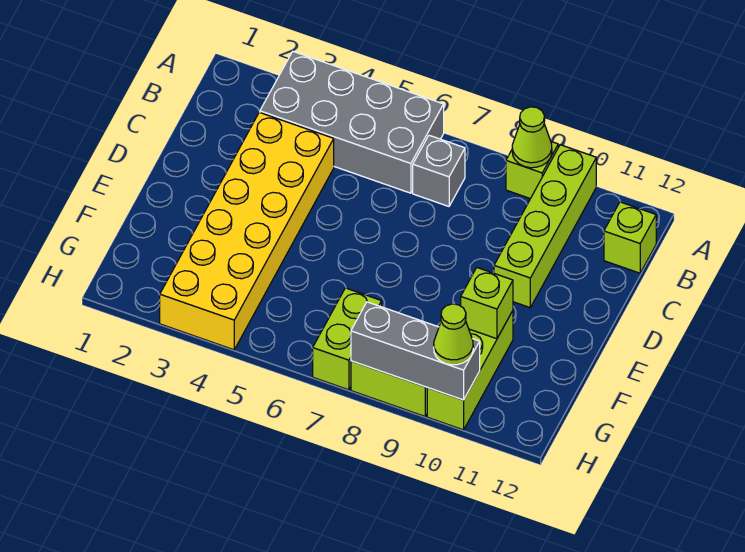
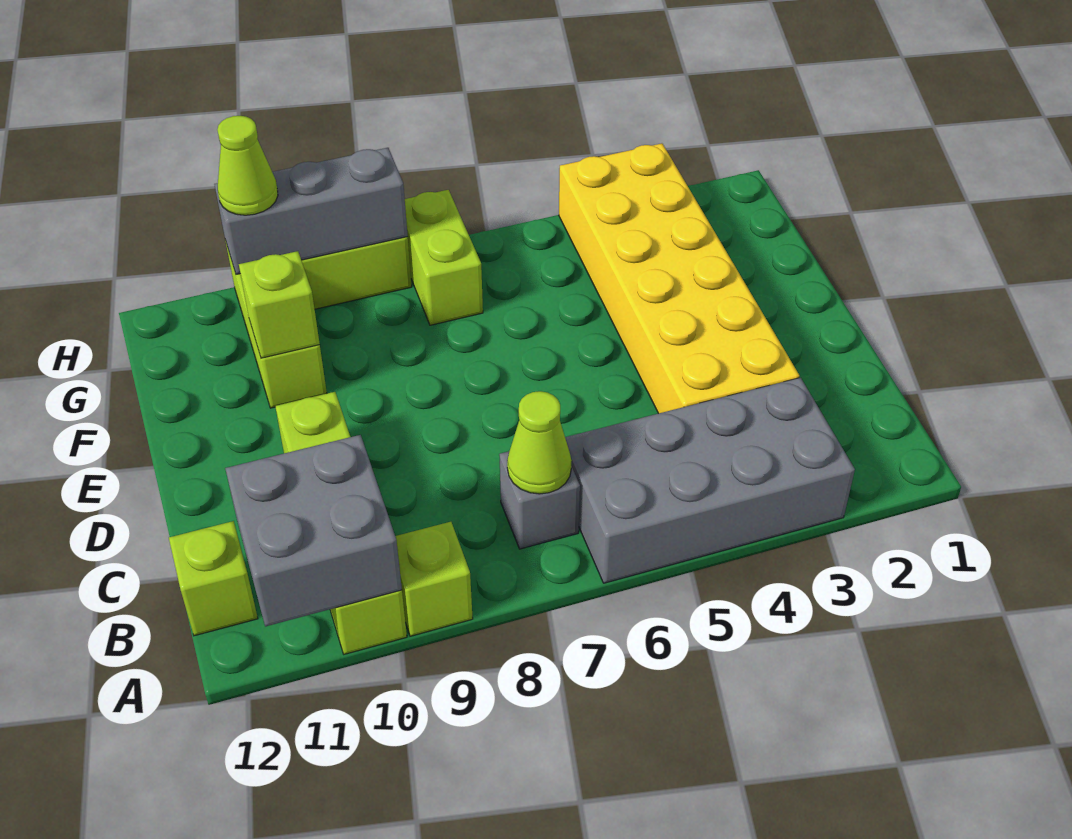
lime cone A9 level 2 -> lime cone B7 level 2
none -> grey brick A10:B11 level 2

